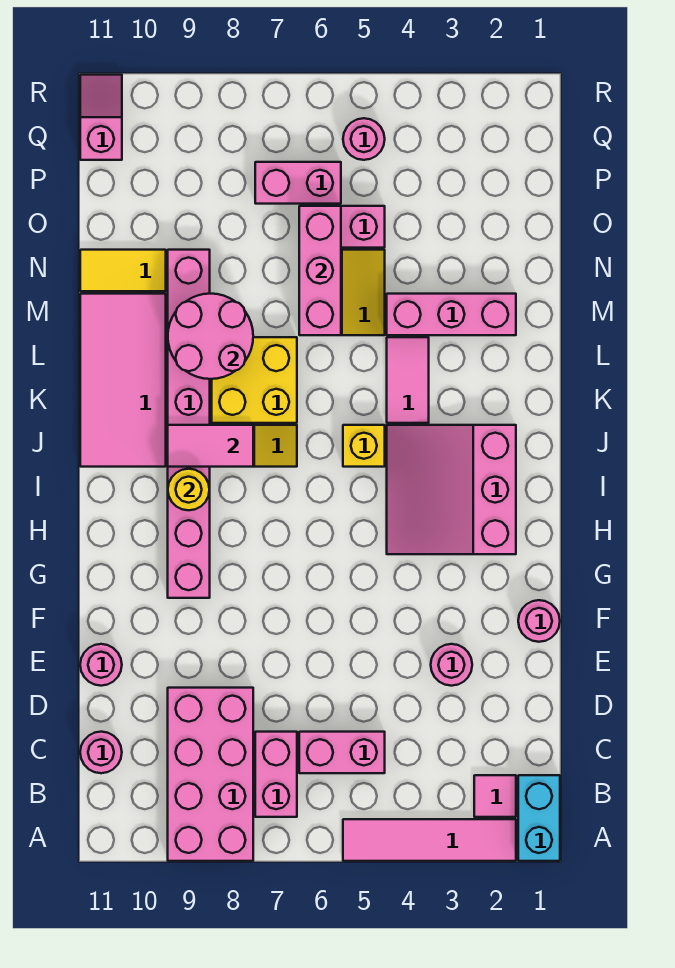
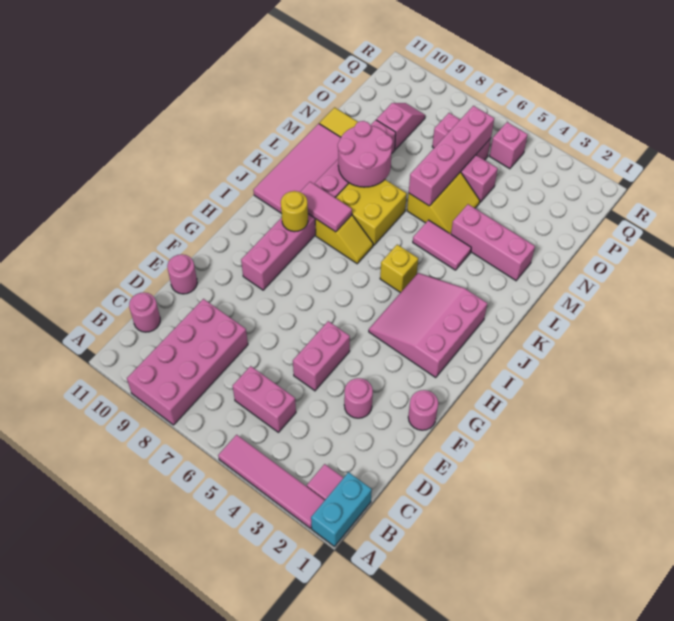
pink brick B7:C7 level 1 -> pink brick E5:F5 level 1
pink tile K4:L4 level 1 -> pink tile L4:L5 level 1
pink brick M6:O6 level 2 -> pink brick M6:P6 level 2
pink round brick Q5 level 1 -> pink brick Q5 level 1
pink slope Q11:R11 level 1 top Q -> pink slope O9:P9 level 1 top O

